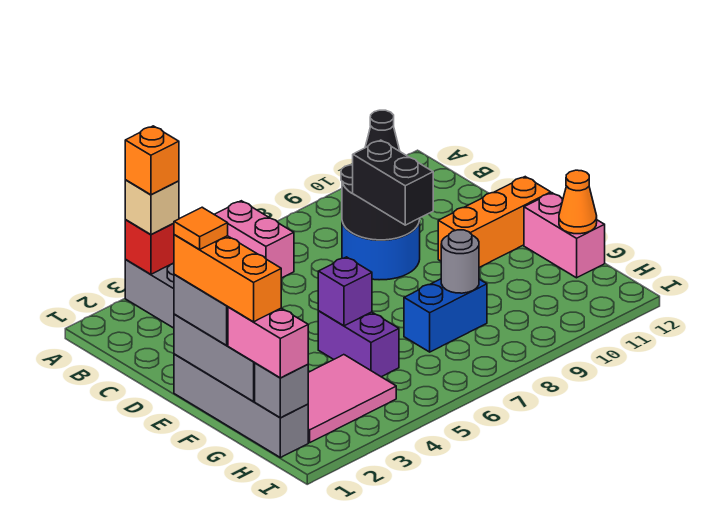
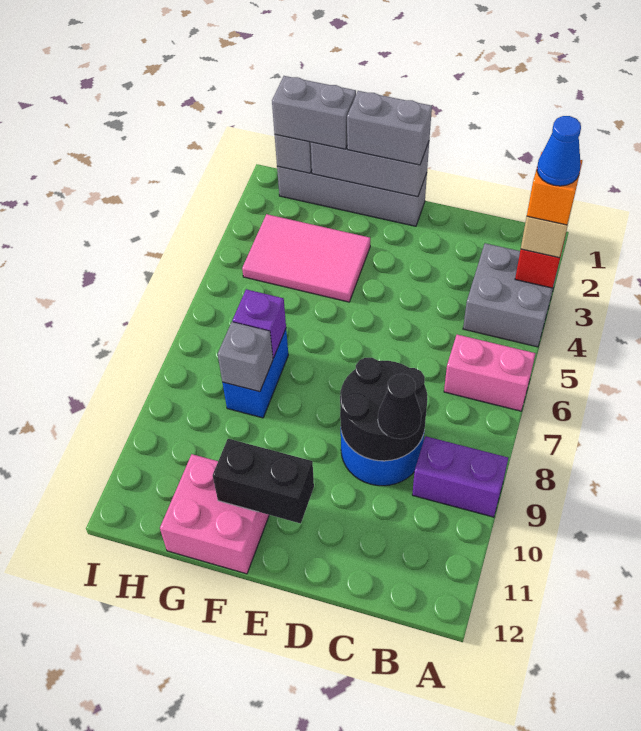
none -> blue cone A3 level 5
black brick D8:E8 level 3 -> black brick E11:F11 level 2
orange brick E1:G1 level 4 -> none
orange tile E1 level 5 -> none
orange brick E10:E12 level 1 -> none
purple brick F5:G5 level 1 -> purple brick A9:B9 level 1
purple brick F5 level 2 -> purple brick G7 level 2
pink brick F12:G12 level 1 -> pink brick F11:G12 level 1
pink brick G1:H1 level 3 -> grey brick G1:H1 level 3
pink tile G2:H4 level 1 -> pink tile F3:H4 level 1
grey round brick G8 level 2 -> grey brick G8 level 2
orange cone G12 level 2 -> none

